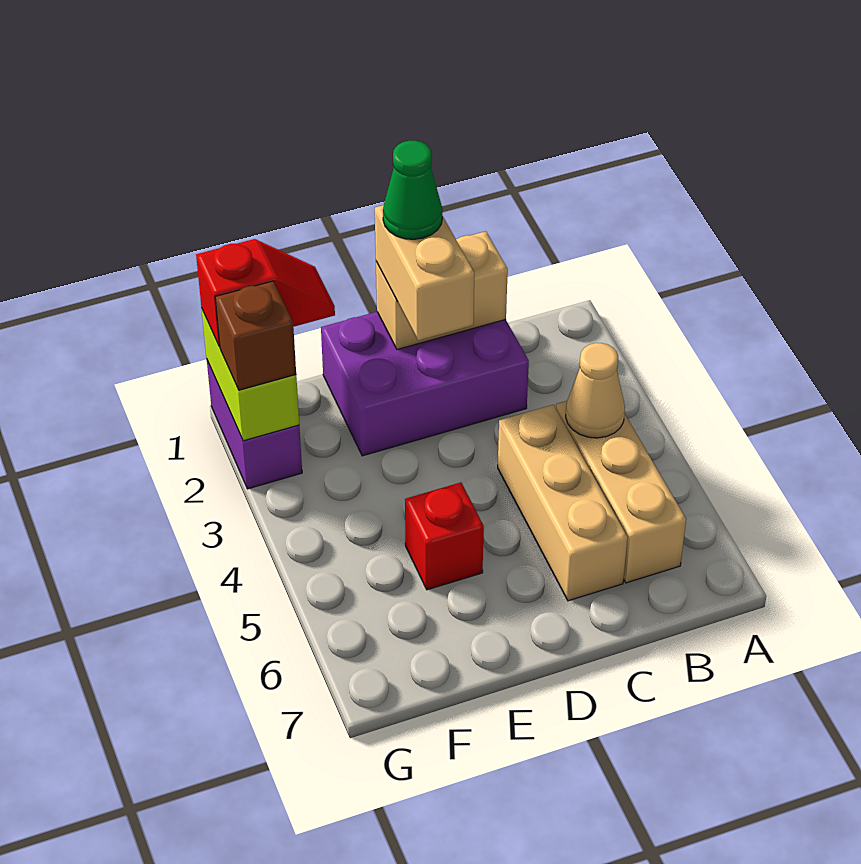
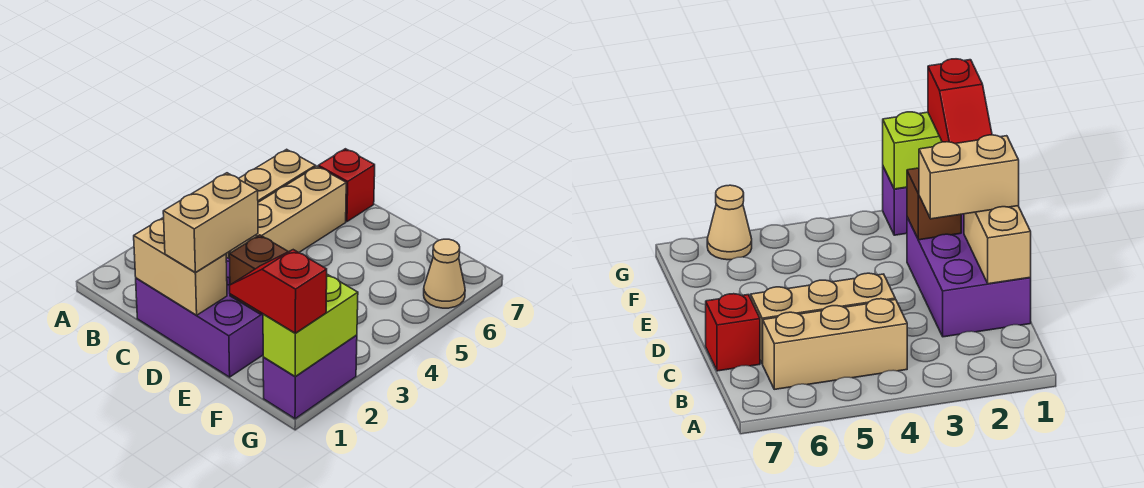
tan cone B4 level 2 -> tan cone G6 level 1
green cone D1 level 4 -> none
red brick E5 level 1 -> red brick C7 level 1
brown brick G2 level 3 -> brown brick E2 level 2

